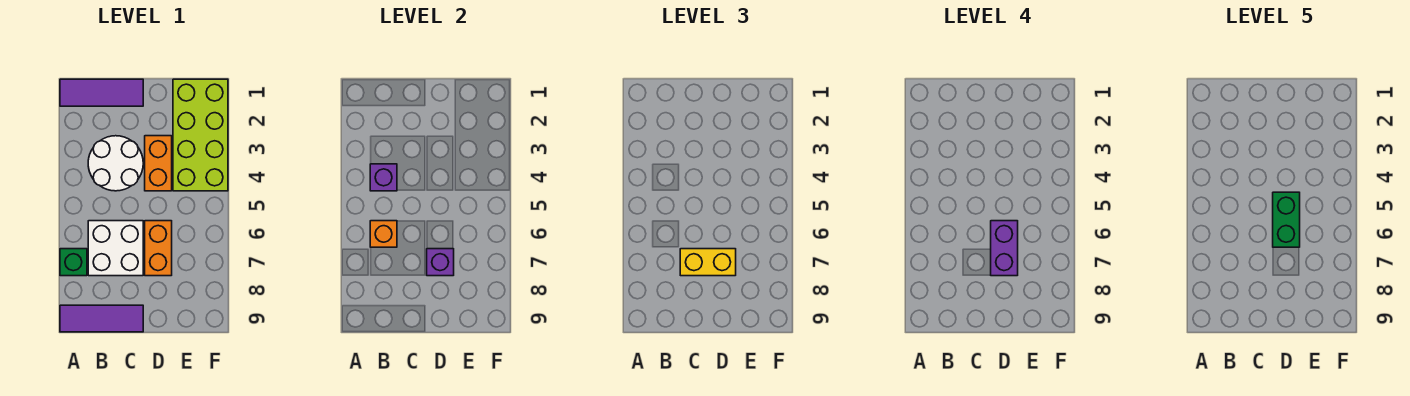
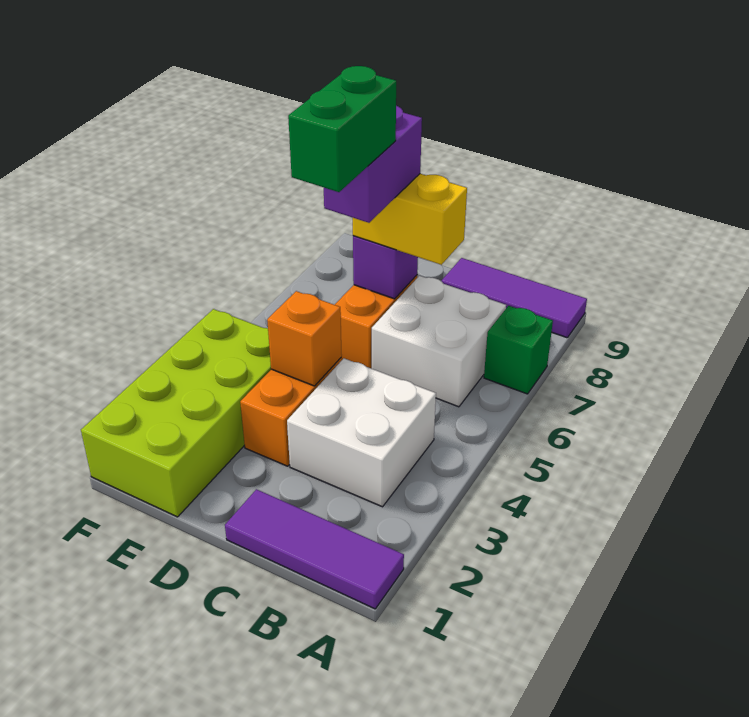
white round brick B3:C4 level 1 -> white brick B3:C4 level 1
purple brick B4 level 2 -> none
orange brick B6 level 2 -> orange brick D4 level 2

